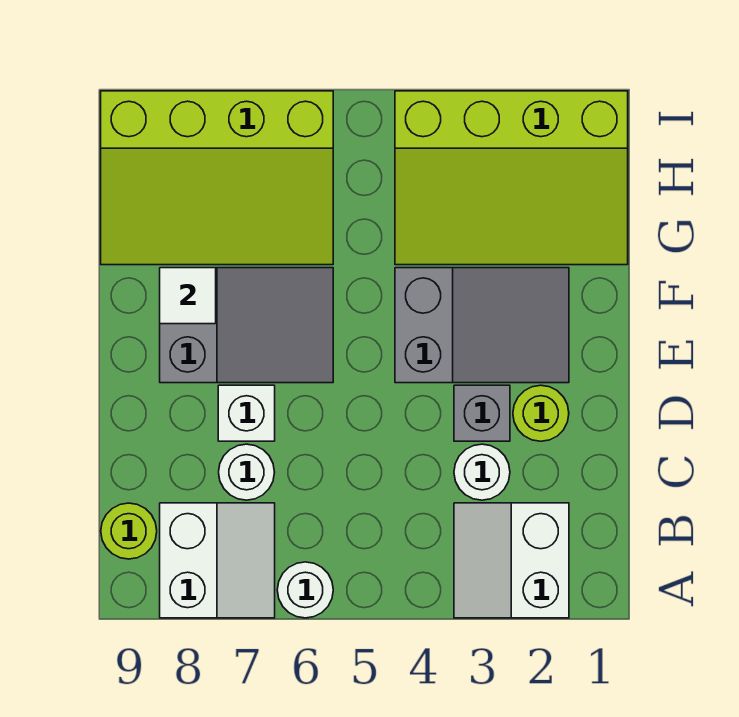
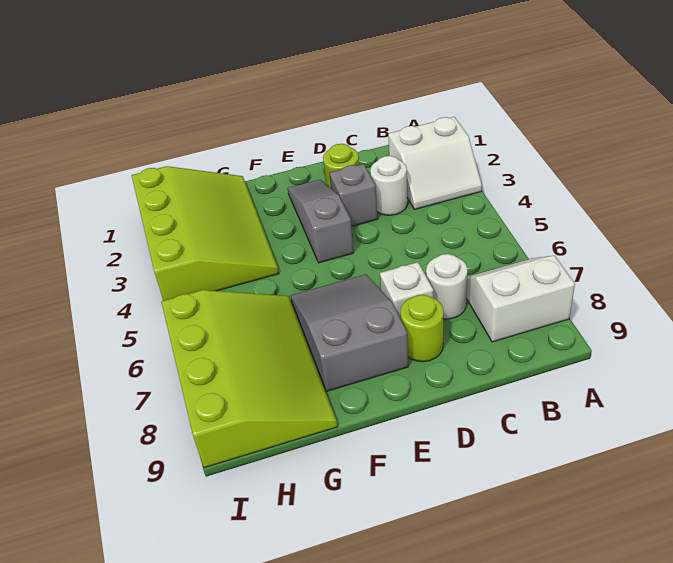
white round brick A6 level 1 -> none
lime round brick B9 level 1 -> lime round brick D8 level 1
grey slope E2:F4 level 1 top 4 -> grey slope E2:E4 level 1 top 4
white tile F8 level 2 -> none

